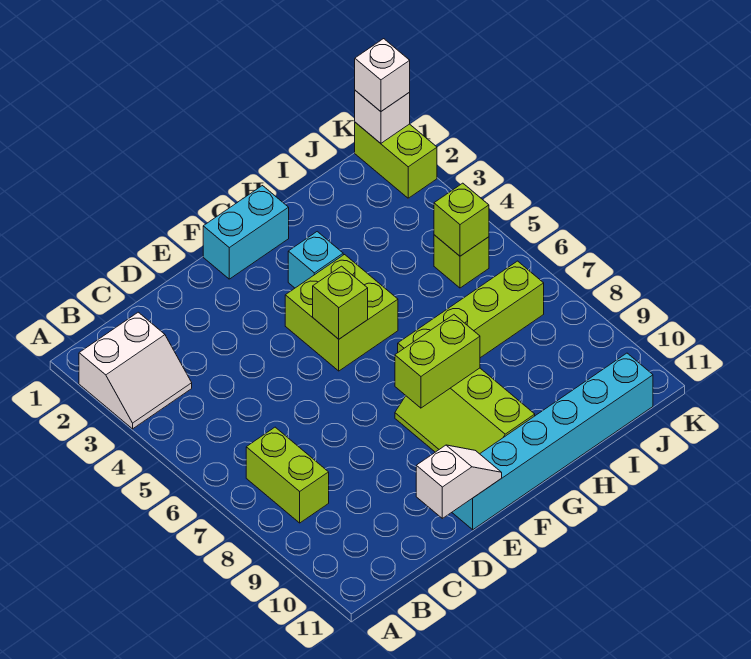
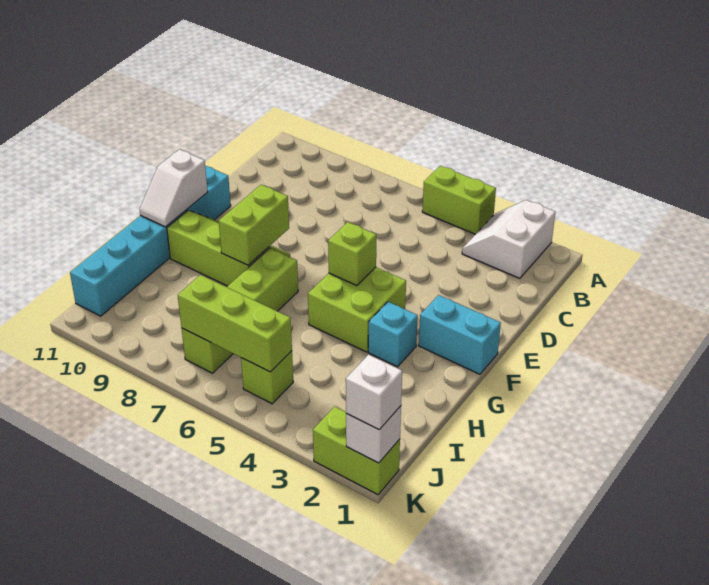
lime brick B7:B8 level 1 -> lime brick A4:A5 level 1
white slope D11:E11 level 2 top D -> white slope F11:G11 level 2 top F
cyan brick F1:G1 level 1 -> cyan brick F1:F2 level 1
lime brick J5 level 2 -> lime brick J5:J7 level 2

